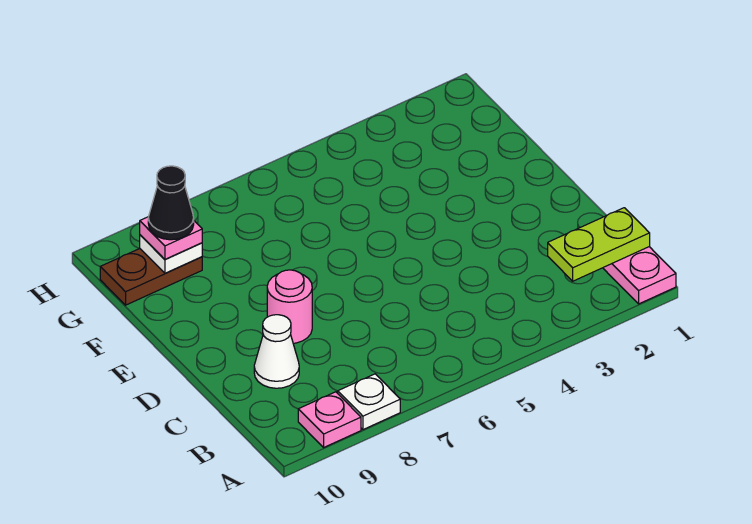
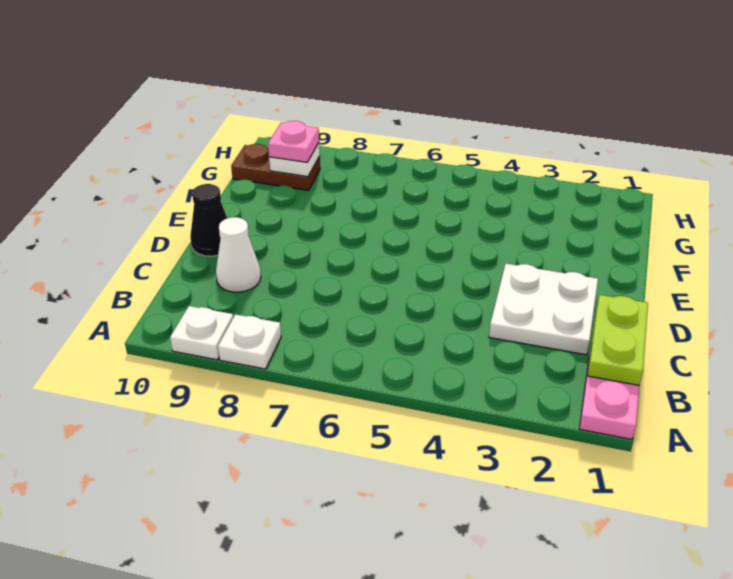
pink plate A9 level 1 -> white plate A9 level 1
lime plate B1:B2 level 2 -> lime plate B1:C1 level 2
none -> white plate C2:D3 level 1
pink round brick D8 level 1 -> none
black cone G9 level 4 -> black cone D10 level 1

